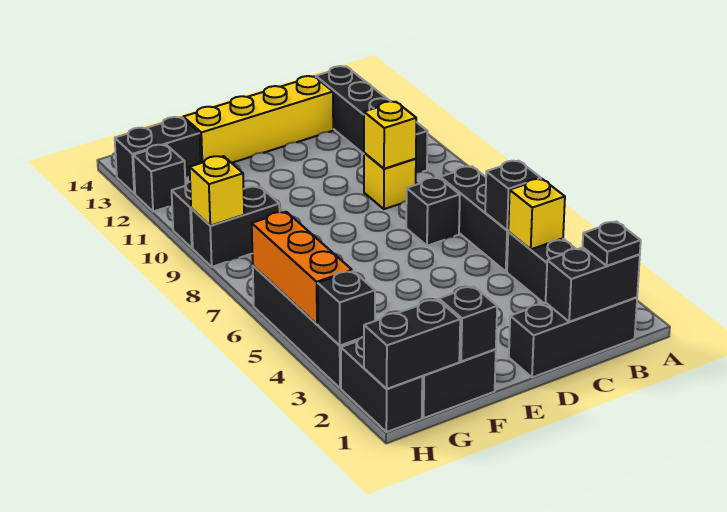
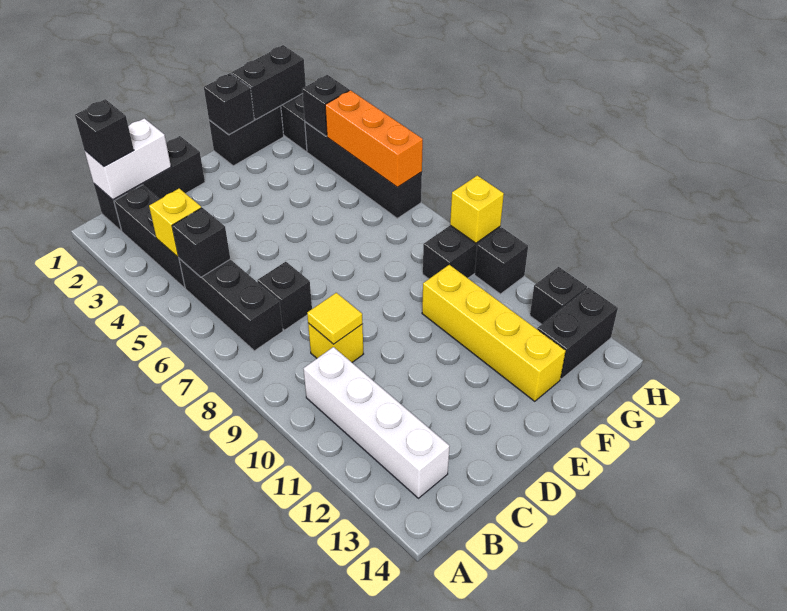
black brick B1:C1 level 2 -> white brick B1:C1 level 2
black plate B1 level 3 -> black brick B1 level 3
black brick B10:B13 level 1 -> white brick B10:B13 level 1
yellow brick C9 level 2 -> yellow tile C9 level 2
yellow brick C13:F13 level 1 -> yellow brick F10:F13 level 1

